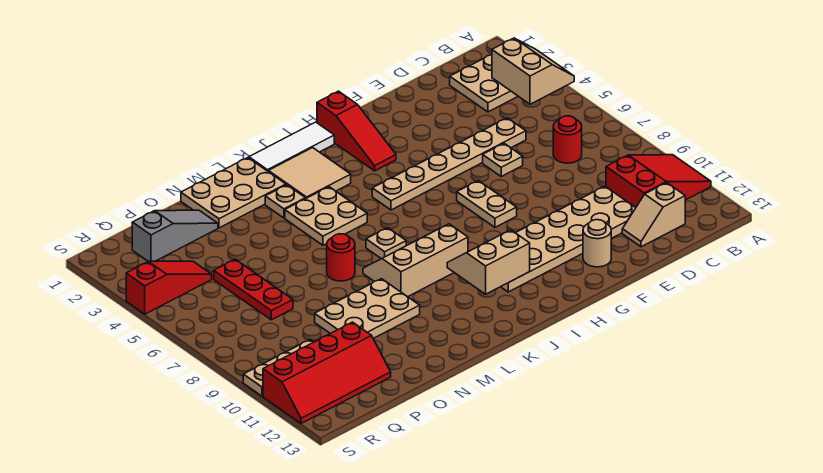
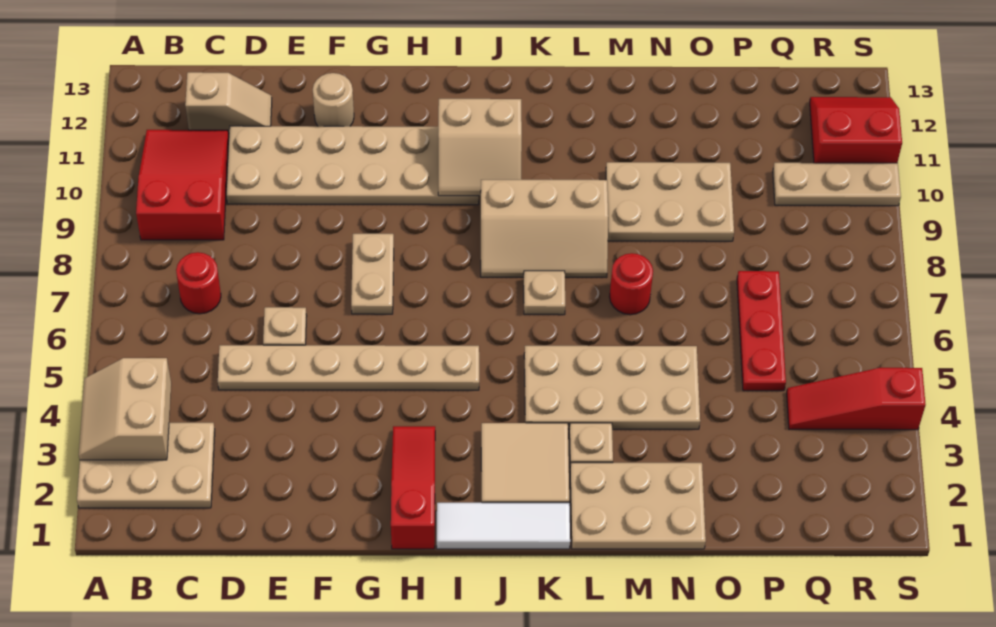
red slope A10:C11 level 1 top C -> red slope B9:C11 level 1 top 9
tan plate K4:L5 level 1 -> tan plate K4:N5 level 1
grey slope O2:Q2 level 1 top Q -> none
red slope P11:S12 level 1 top 11 -> red slope R11:S12 level 1 top 11

